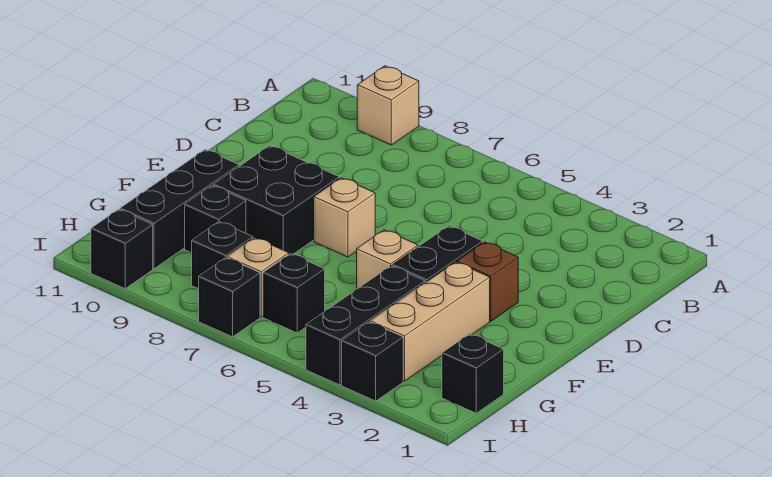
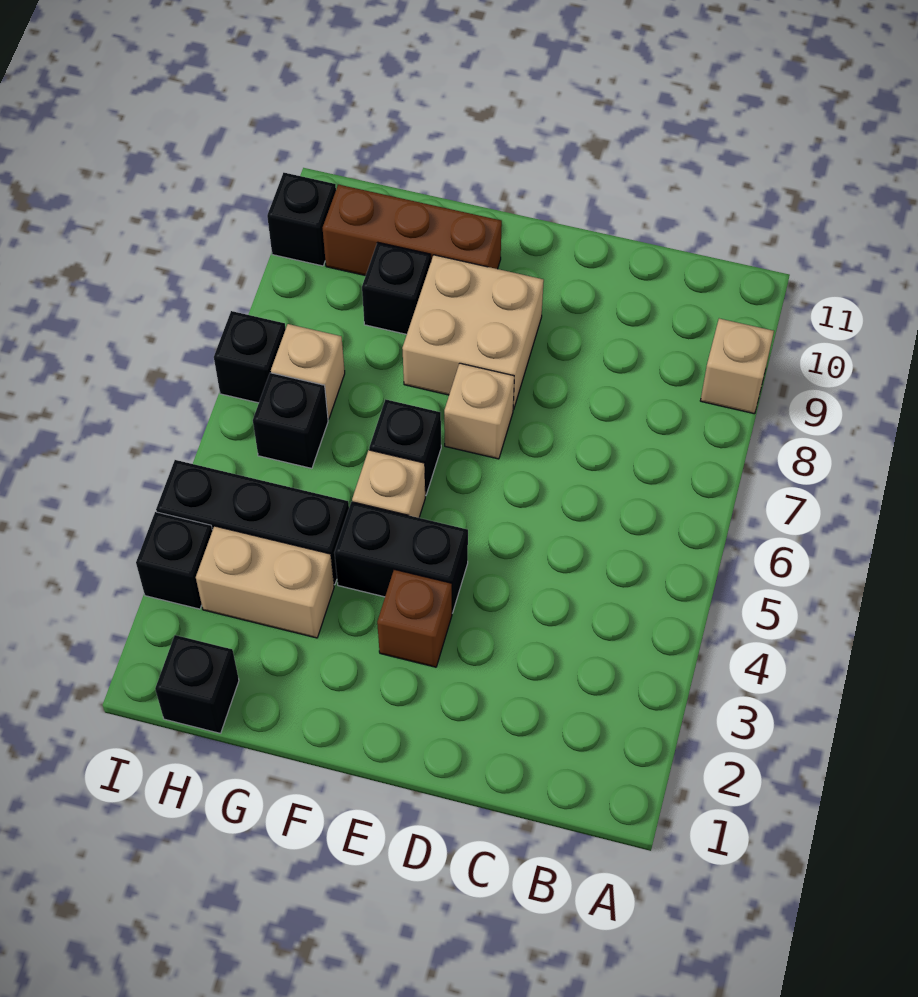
black brick E8:F9 level 1 -> tan brick E8:F9 level 1
tan brick F3:H3 level 1 -> tan brick G3:H3 level 1
black brick F10:H10 level 1 -> brown brick F10:H10 level 1
black brick H8 level 1 -> black brick F6 level 1

